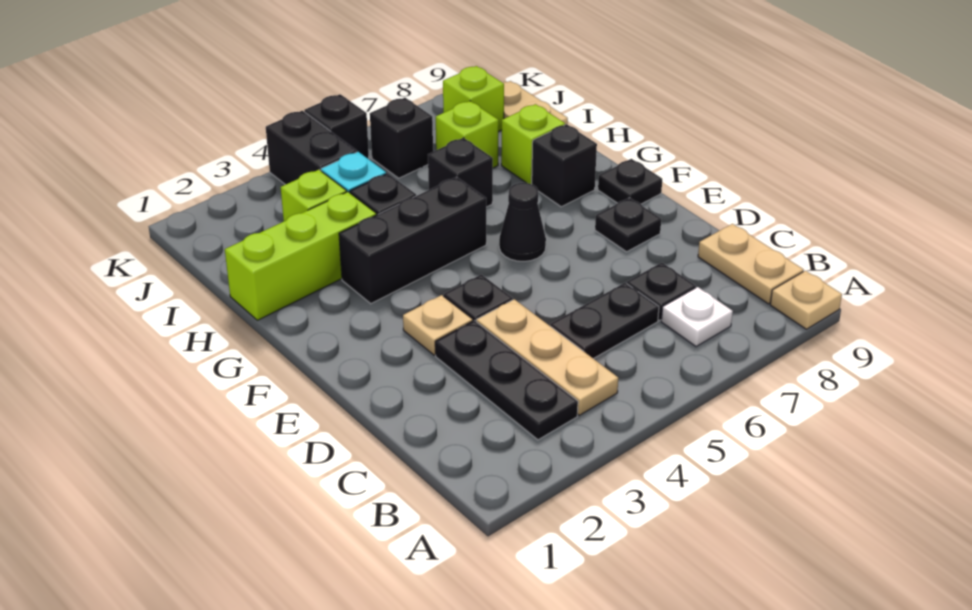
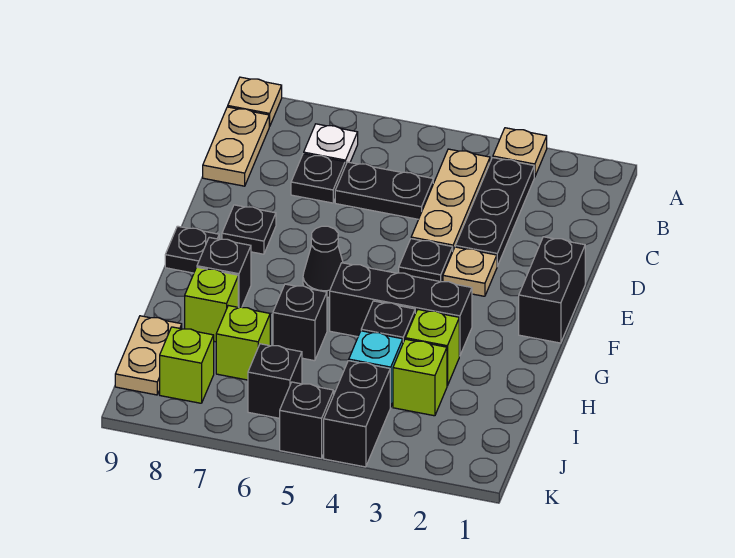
none -> tan plate A3 level 1
none -> black brick E1:F1 level 1
lime brick H1:H3 level 1 -> lime brick H3 level 1

